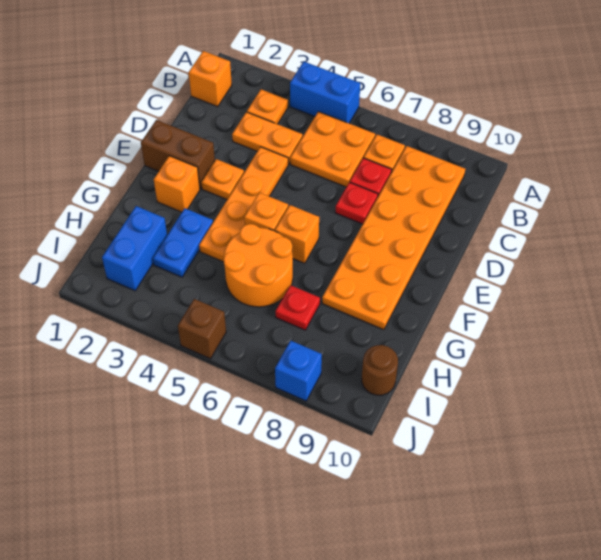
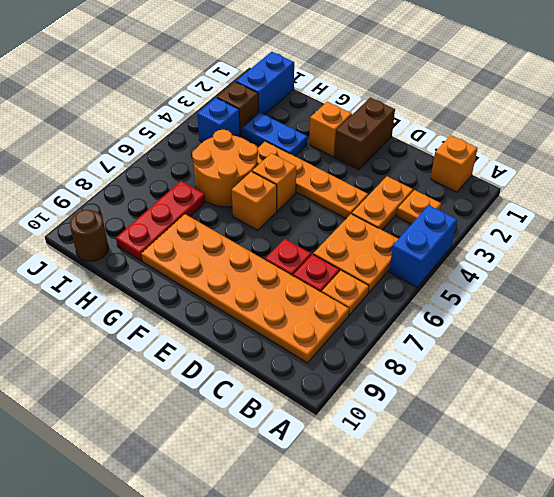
orange plate E3 level 1 -> none
blue brick H2:I2 level 1 -> blue brick I1:I2 level 1
red plate H7 level 1 -> red plate H7:H9 level 1
brown brick J5 level 1 -> brown brick I3 level 1
blue brick J8 level 1 -> blue brick I4 level 1

